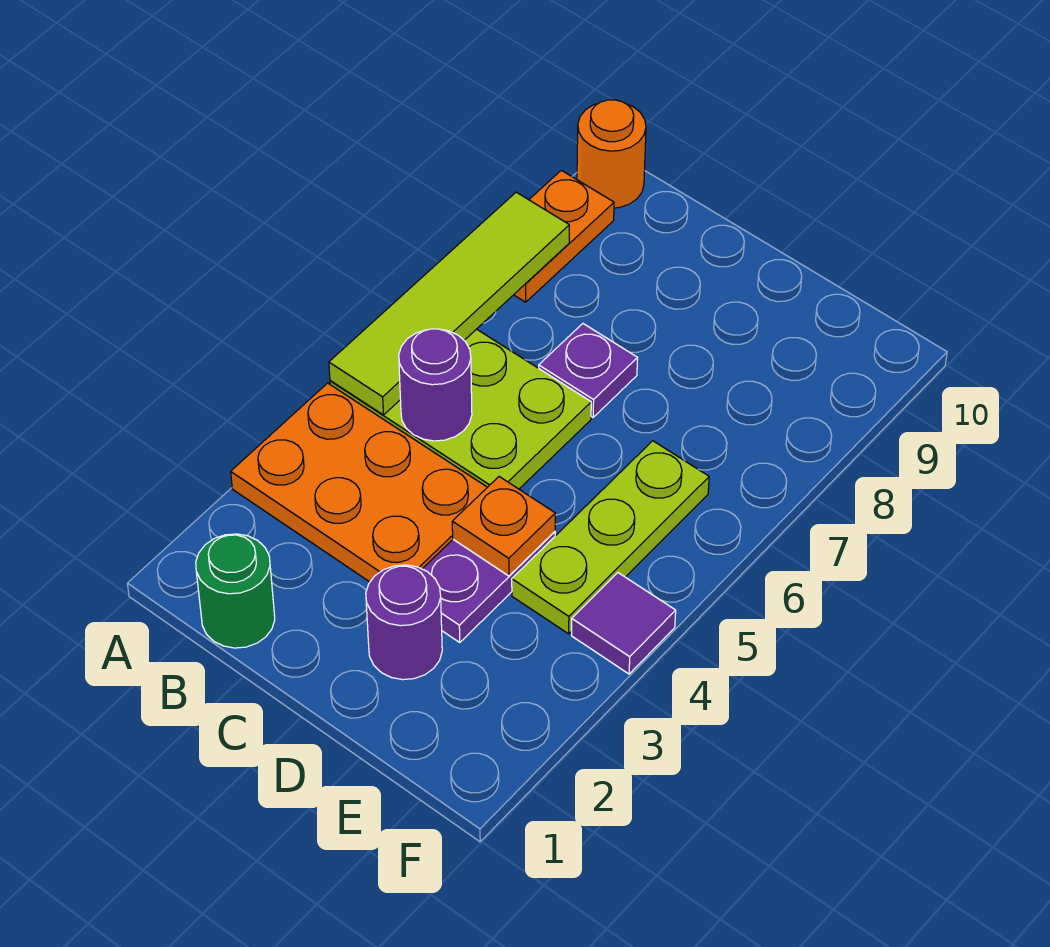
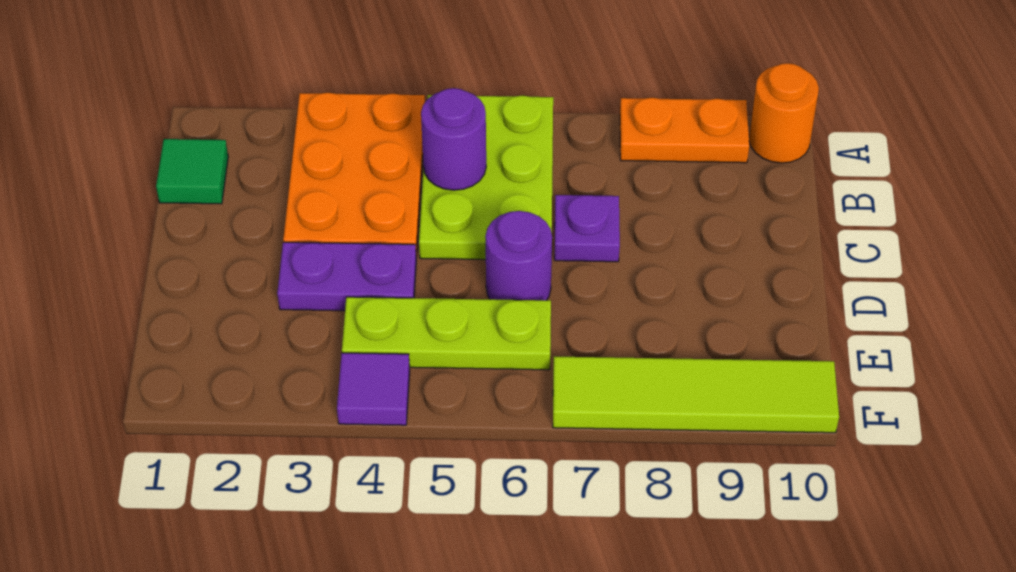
lime tile A5:A8 level 2 -> lime tile F7:F10 level 1
green round brick B1 level 1 -> green tile B1 level 1
purple round brick D2 level 1 -> purple round brick D6 level 1
orange plate D4 level 2 -> none

